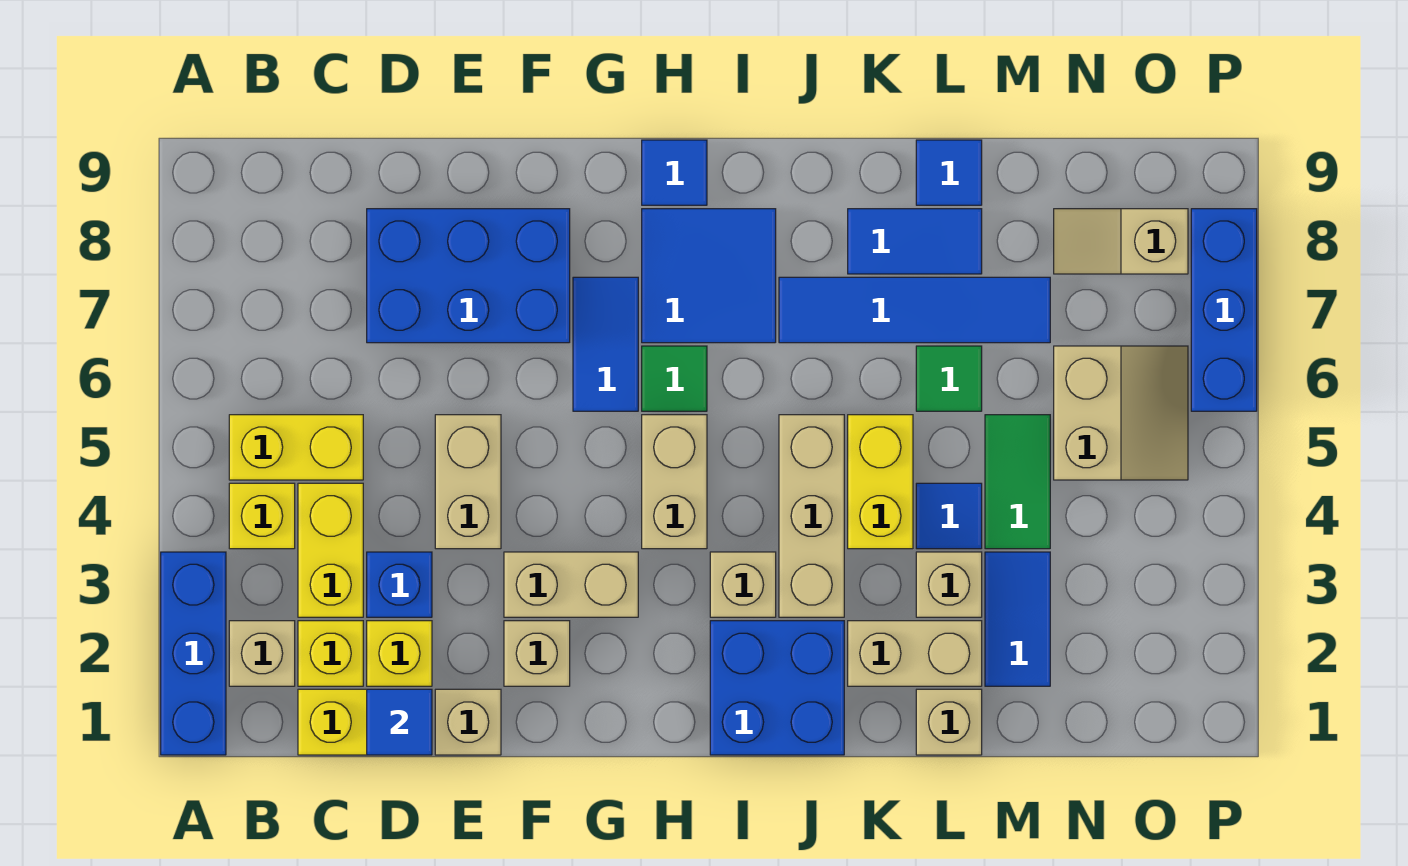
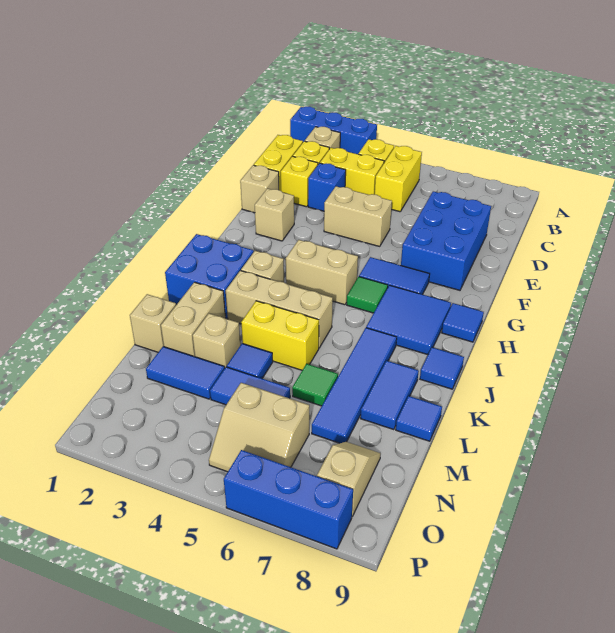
blue tile D1 level 2 -> blue tile J9 level 1
tan brick F3:G3 level 1 -> none
green tile M4:M5 level 1 -> blue tile M4:M5 level 1

